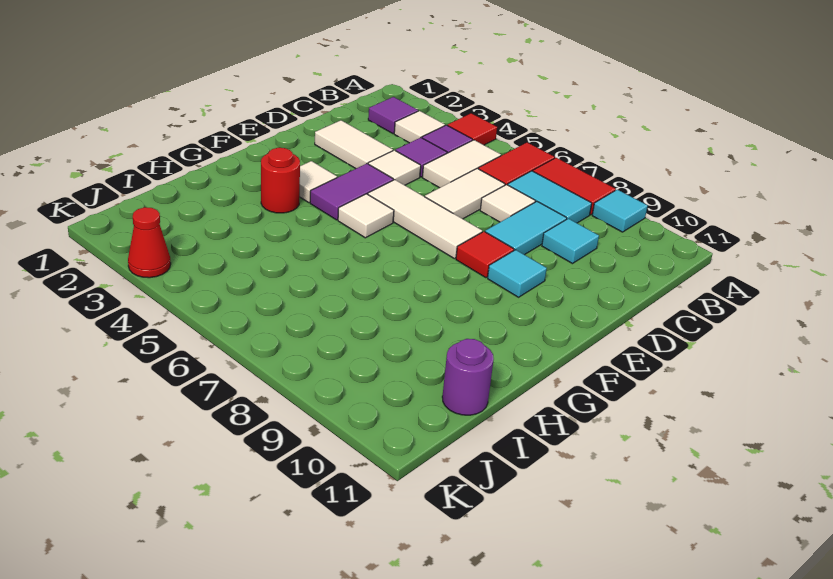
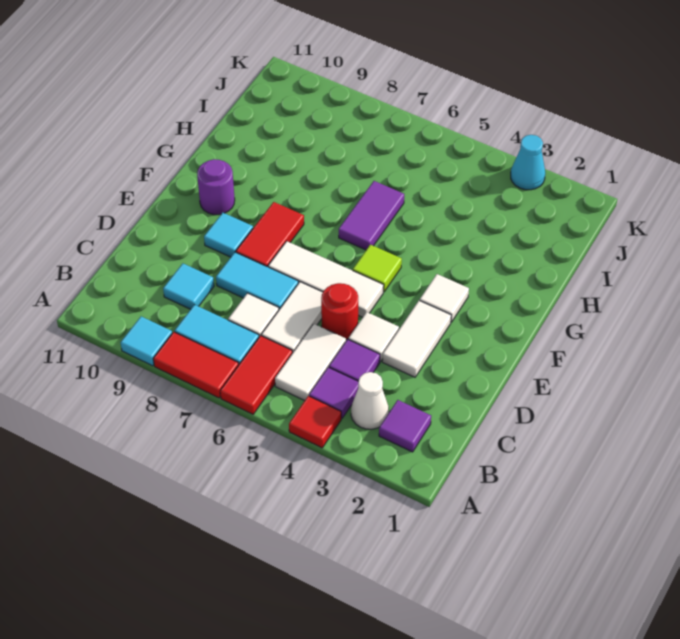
white tile B3 level 1 -> white cone B3 level 1
cyan tile C8:D8 level 1 -> cyan tile D7:D8 level 1
white tile D2:D3 level 1 -> white tile D3:E3 level 1
purple tile E4:F4 level 1 -> purple tile G6:H6 level 1
red tile E8 level 1 -> red tile E8:F8 level 1
white tile F5 level 1 -> lime tile F5 level 1
red round brick G3 level 1 -> red round brick D5 level 1
purple round brick I11 level 1 -> purple round brick F10 level 1
red cone K3 level 1 -> cyan cone K3 level 1

